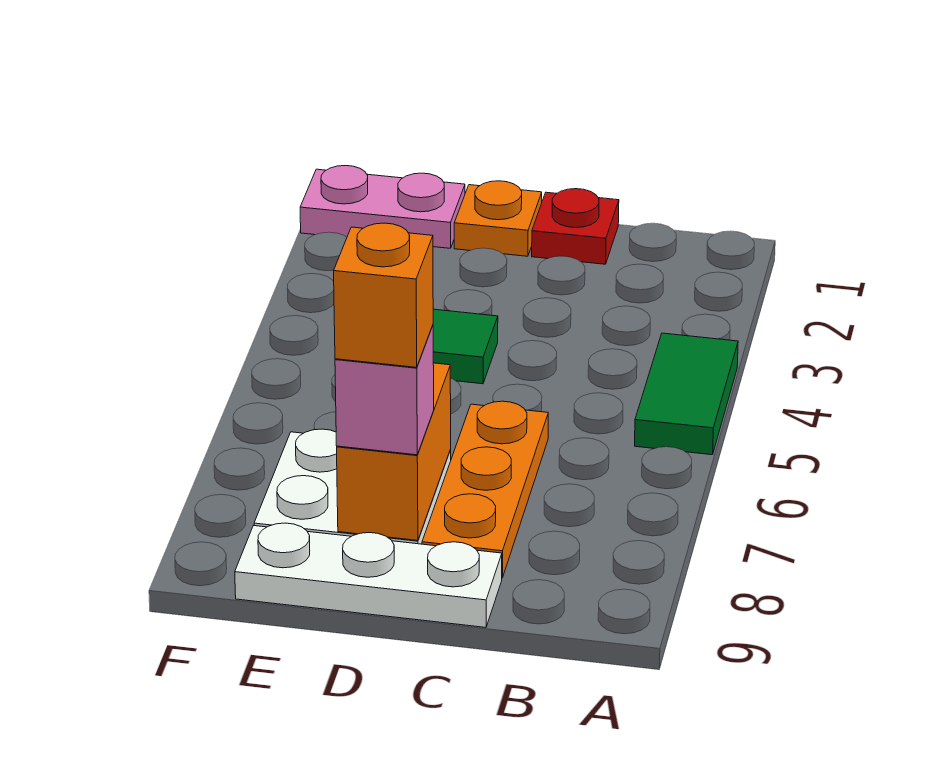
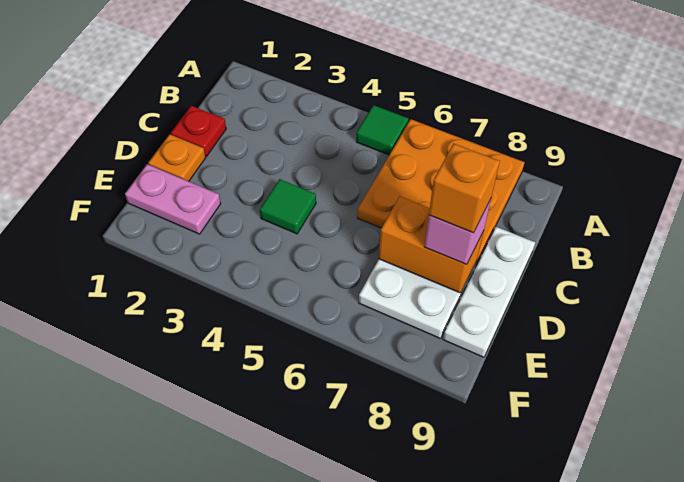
green tile A4:A5 level 1 -> green tile A5 level 1
orange plate C6:C8 level 1 -> orange plate A6:C8 level 1
pink plate E1:F1 level 1 -> pink plate E1:E2 level 1

